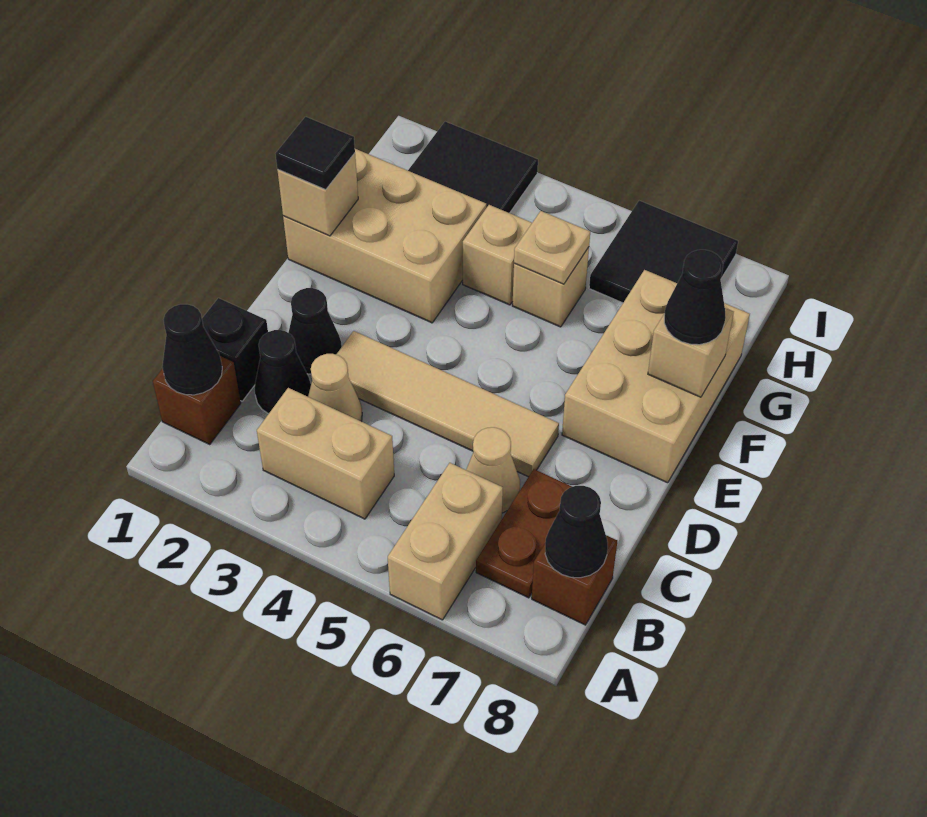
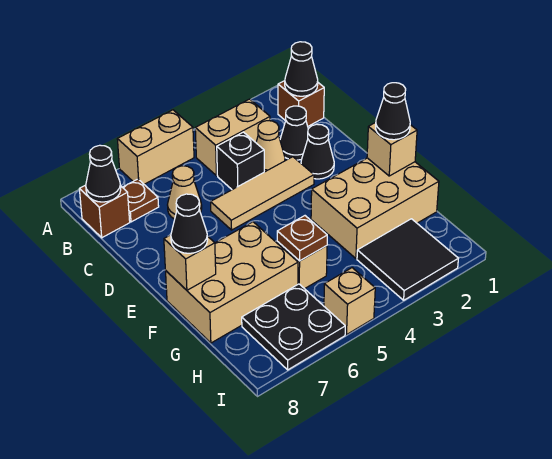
tan brick A6:B6 level 1 -> tan brick A5:A6 level 1
brown plate B7:C7 level 1 -> brown plate B7 level 1
black brick C1 level 1 -> black brick C4 level 1
tan tile D3:D6 level 1 -> tan tile D3:D5 level 1
tan brick E7:G8 level 1 -> tan brick F6:G8 level 1
black tile F1 level 3 -> black cone F1 level 3
tan brick G4 level 1 -> tan brick I5 level 1
tan plate G5 level 2 -> brown plate G5 level 2
black tile H6:I7 level 1 -> black plate H6:I7 level 1

